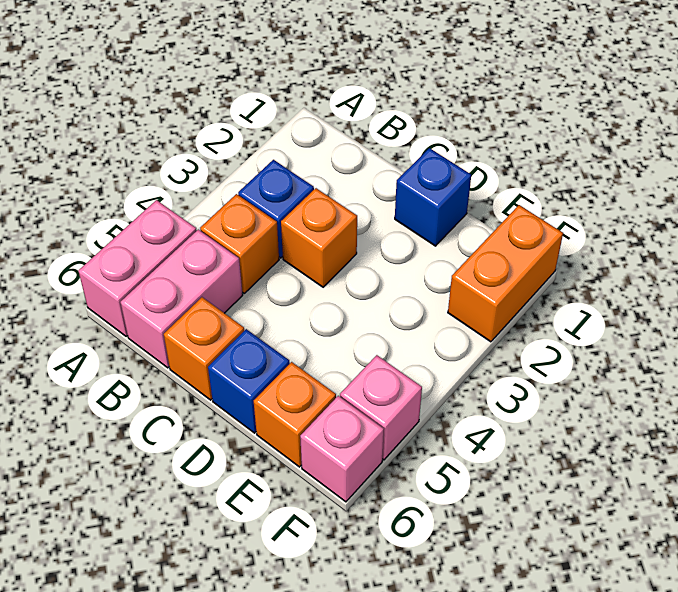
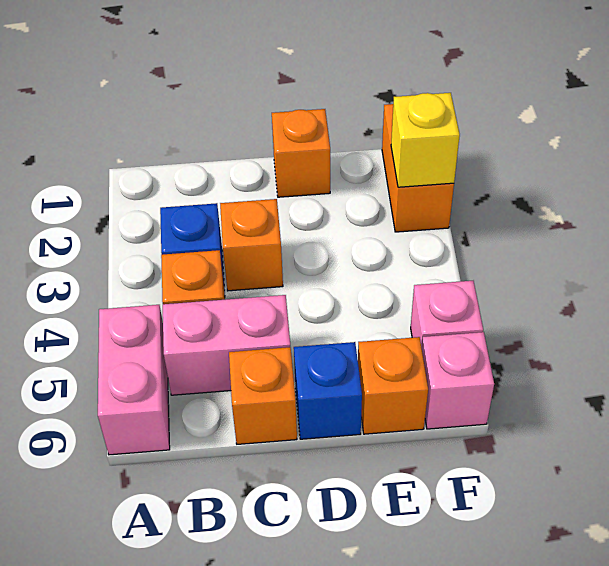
pink brick B5:B6 level 1 -> pink brick B5:C5 level 1
blue brick D1 level 1 -> orange brick D1 level 1
none -> yellow brick F2 level 2

